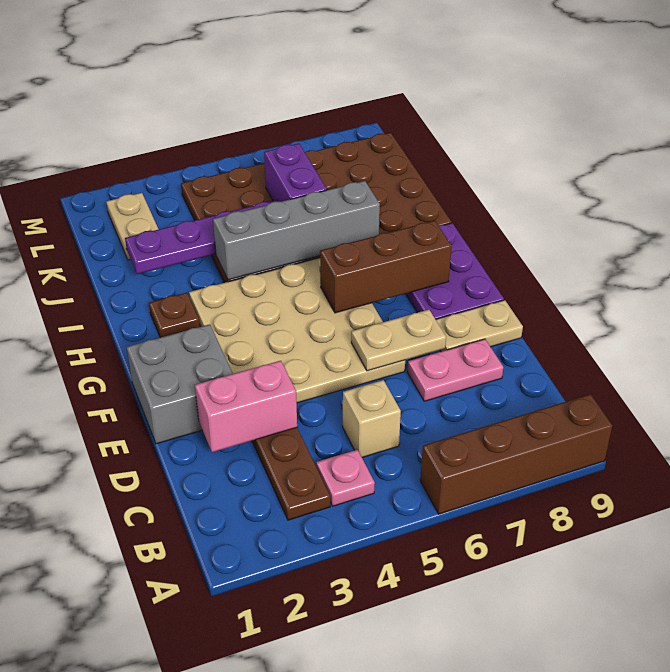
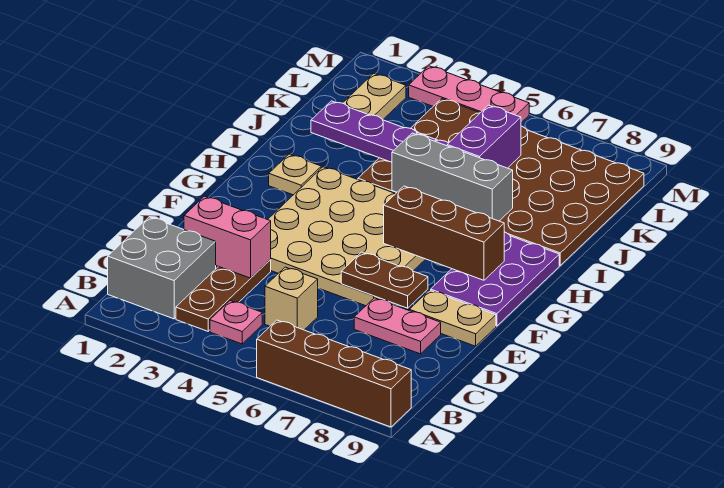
grey brick E1:F2 level 1 -> grey brick B1:C2 level 1
tan plate E6:E7 level 2 -> brown plate E6:E7 level 2
brown plate H2 level 1 -> tan plate H2 level 1
grey brick I4:I7 level 2 -> grey brick I5:I7 level 2
none -> pink plate M3:M5 level 1

